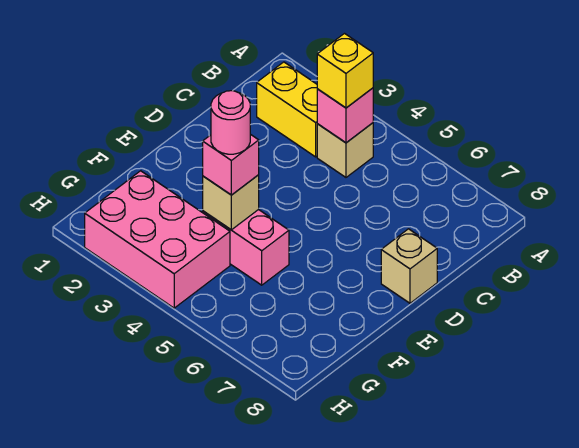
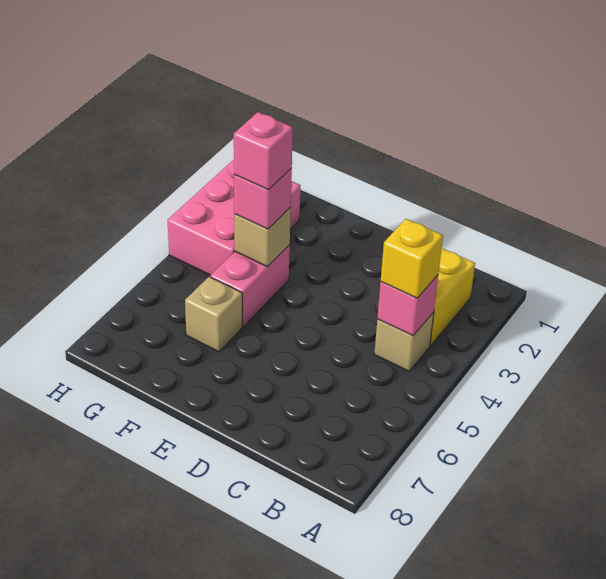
tan brick D8 level 1 -> tan brick F6 level 1
pink round brick F4 level 4 -> pink brick F4 level 4

